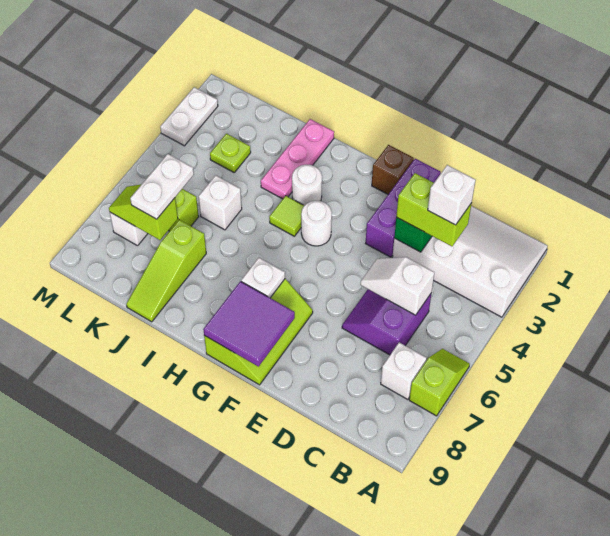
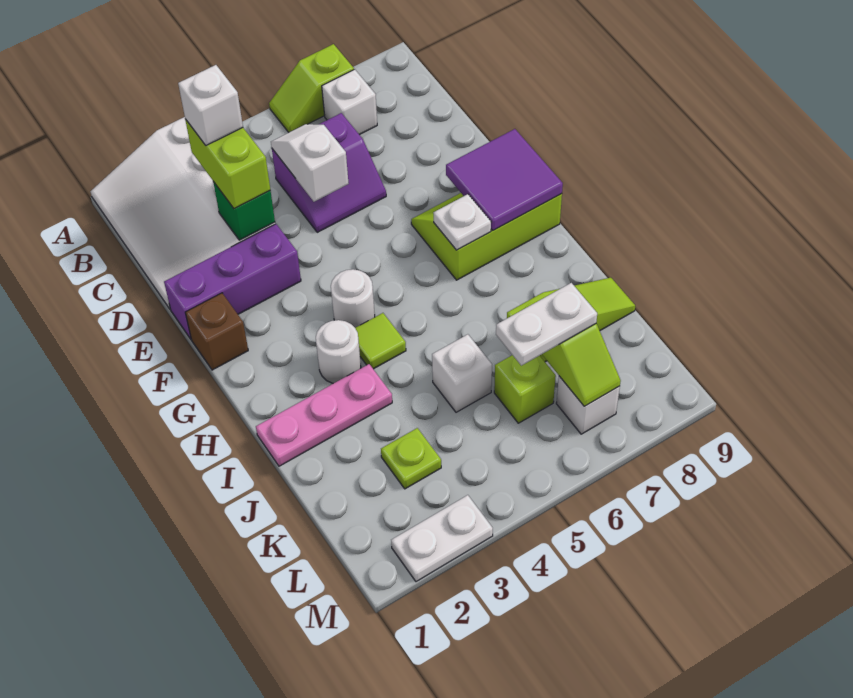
white slope C5:D5 level 2 top C -> white slope C5:D5 level 2 top D

